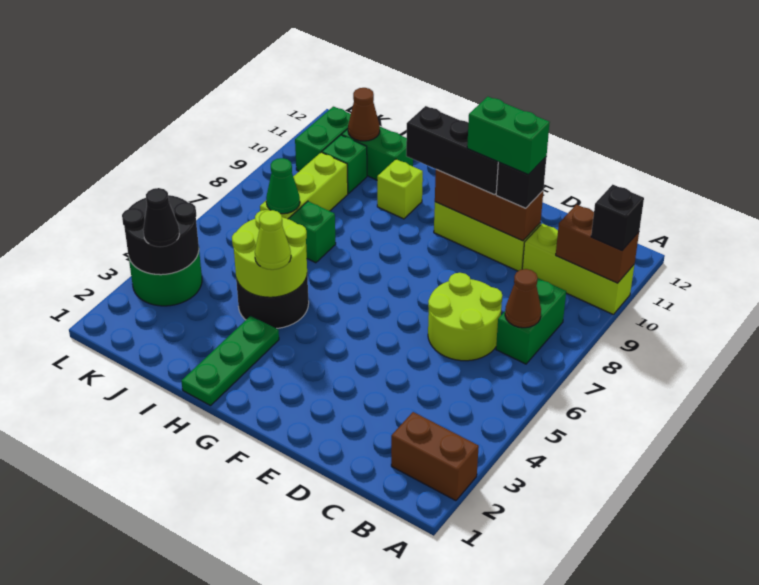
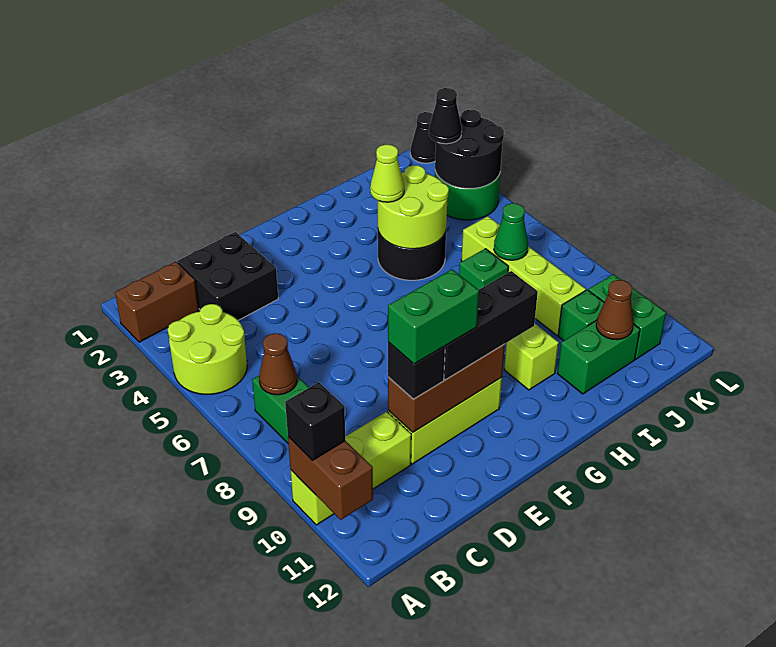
brown brick A10:B10 level 2 -> brown brick A10:A11 level 2
none -> black brick C2:D3 level 1
lime round brick C6:D7 level 1 -> lime round brick A4:B5 level 1
green plate H1:H3 level 1 -> none
lime brick J7:J9 level 1 -> lime brick J6:J9 level 1
none -> black cone L1 level 1

